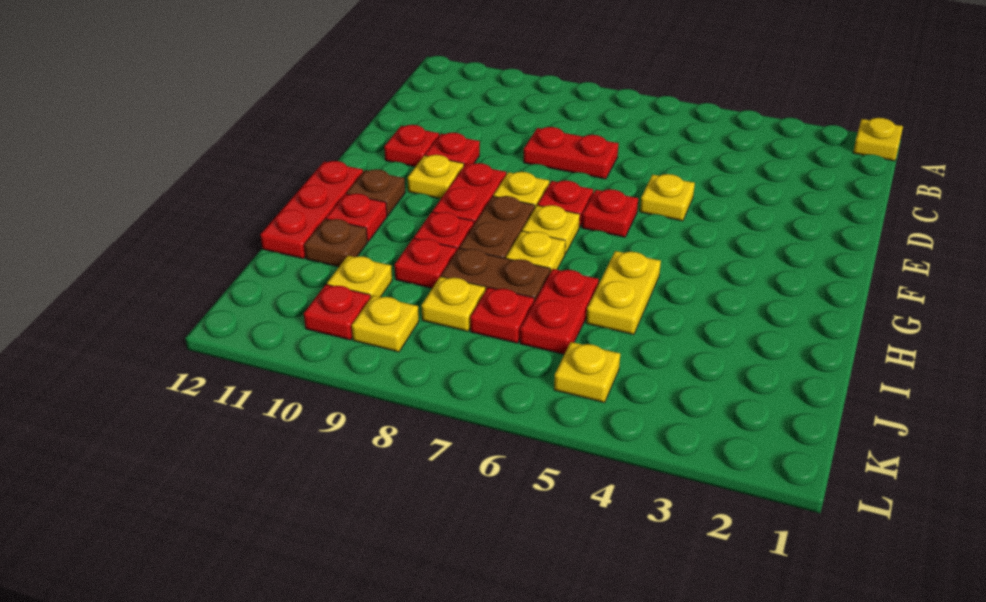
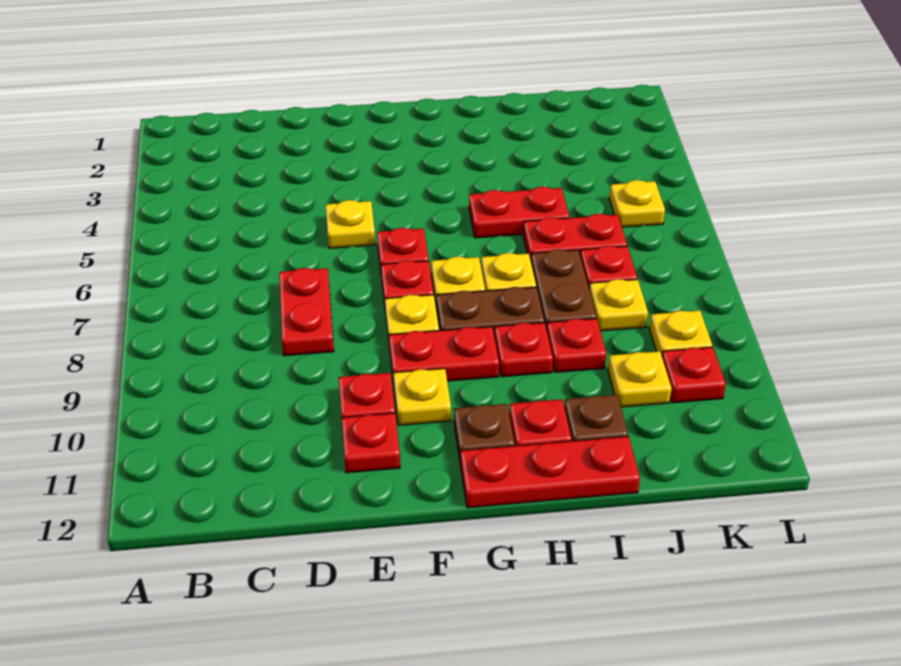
yellow plate A1 level 1 -> none
yellow plate H5:I5 level 1 -> red plate H5:I5 level 1

